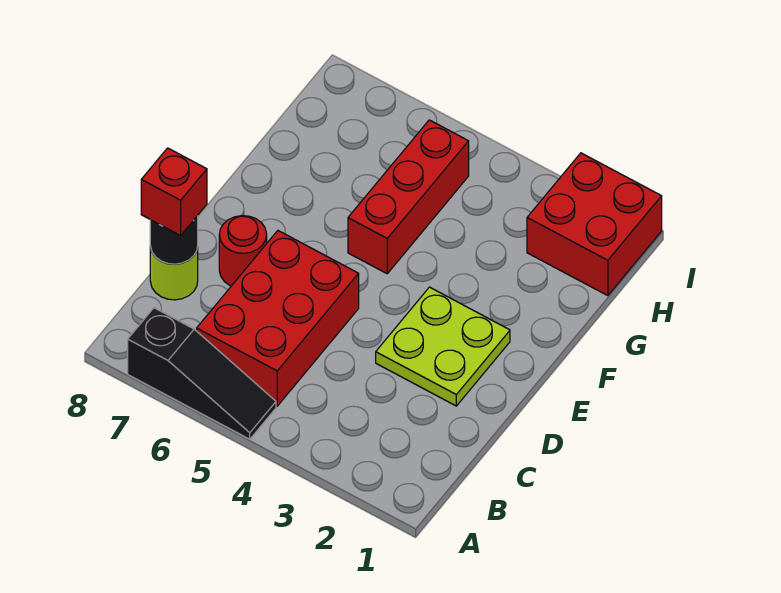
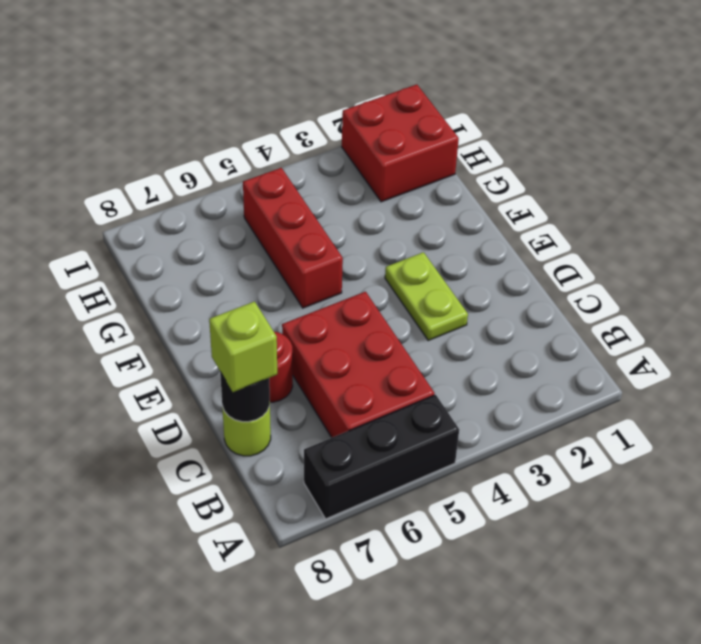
black slope A5:A7 level 1 top 7 -> black brick A5:A7 level 1
red brick C8 level 3 -> lime brick C8 level 3
lime plate D2:E3 level 1 -> lime plate D3:E3 level 1

